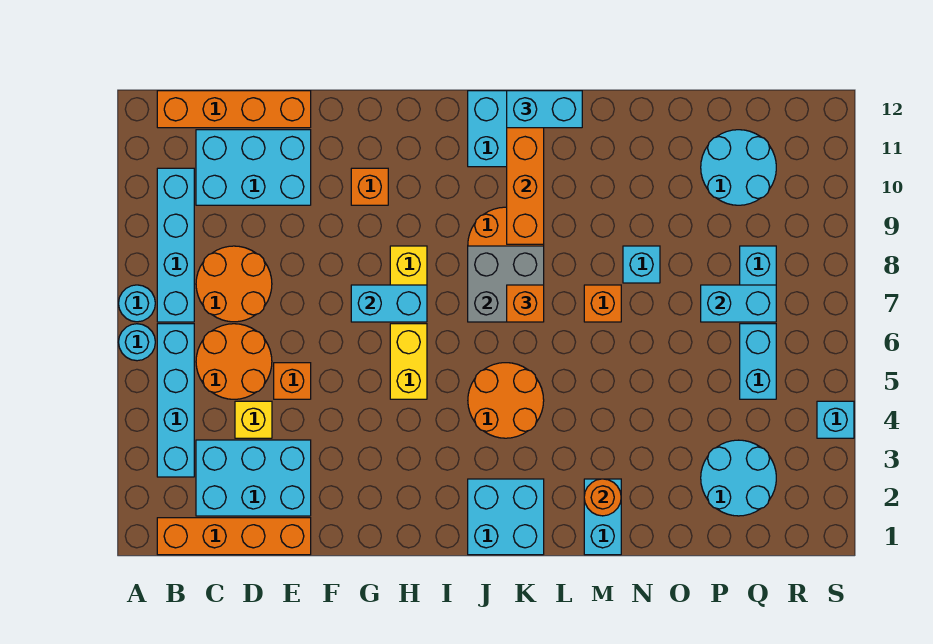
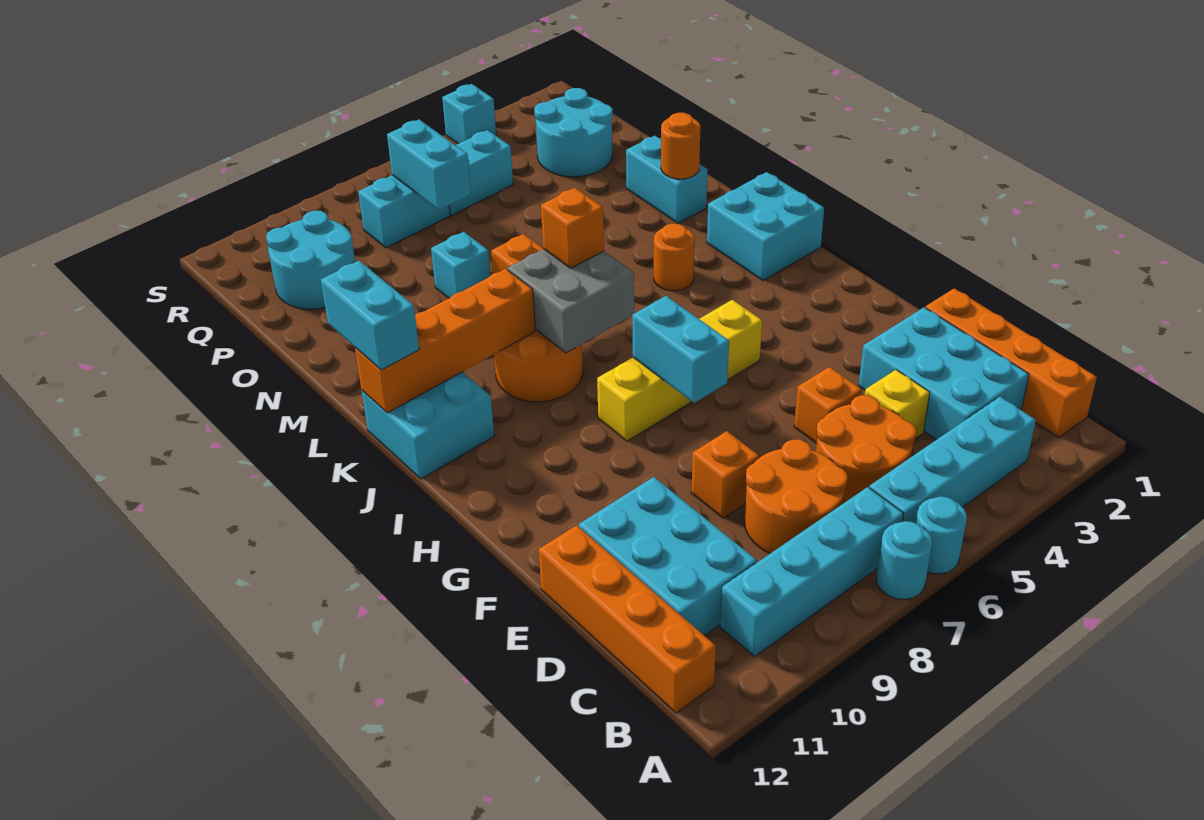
orange brick G10 level 1 -> orange brick E8 level 1
orange round brick J4:K5 level 1 -> orange round brick K4 level 1
cyan brick M1:M2 level 1 -> cyan brick M2:N2 level 1

